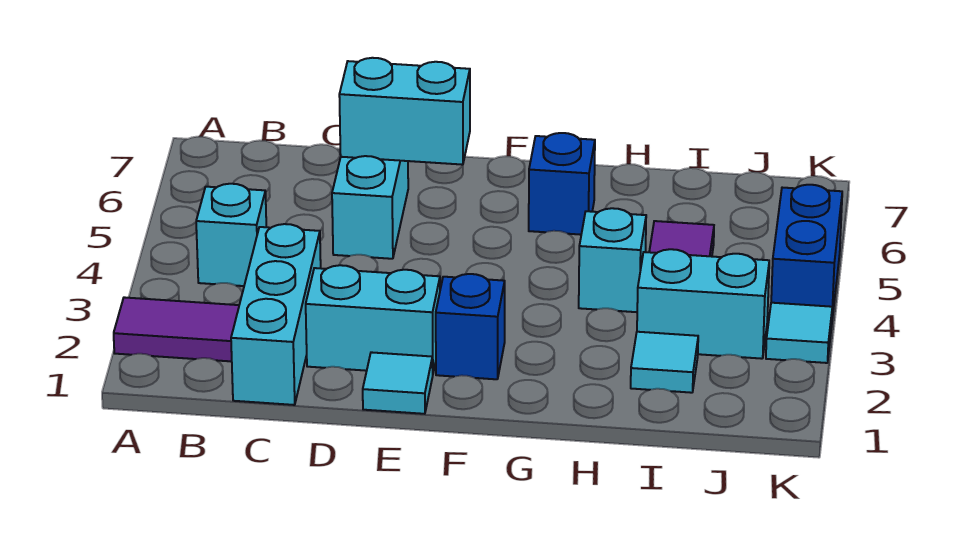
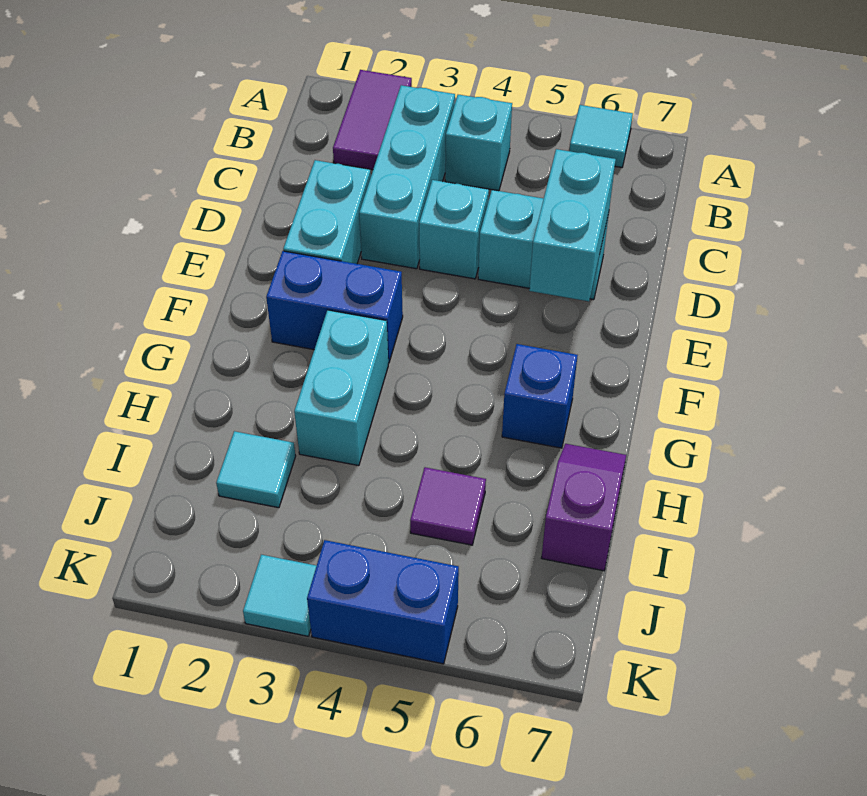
cyan brick C1:C3 level 1 -> cyan brick B3:D3 level 1
cyan tile E1 level 1 -> cyan tile A6 level 1
blue brick F2 level 1 -> blue brick F2:F3 level 1
cyan brick H4 level 1 -> cyan brick D4 level 1
none -> purple slope H7:I7 level 1 top I
cyan brick I3:J3 level 1 -> cyan brick G3:H3 level 1

